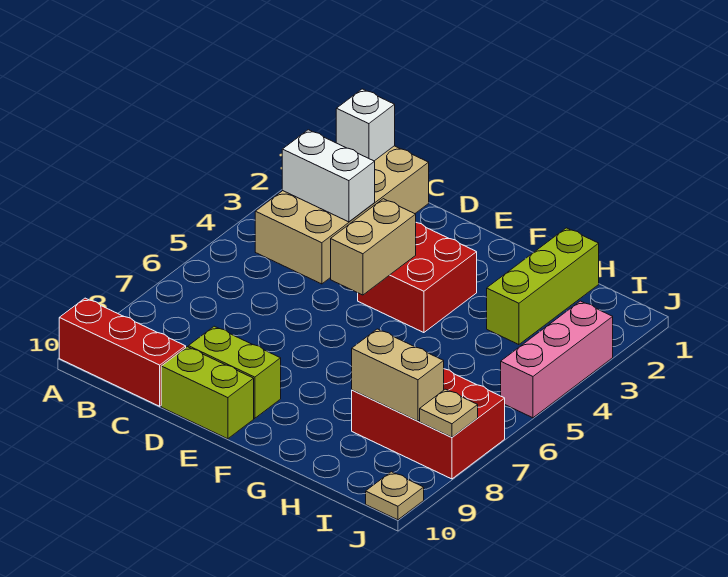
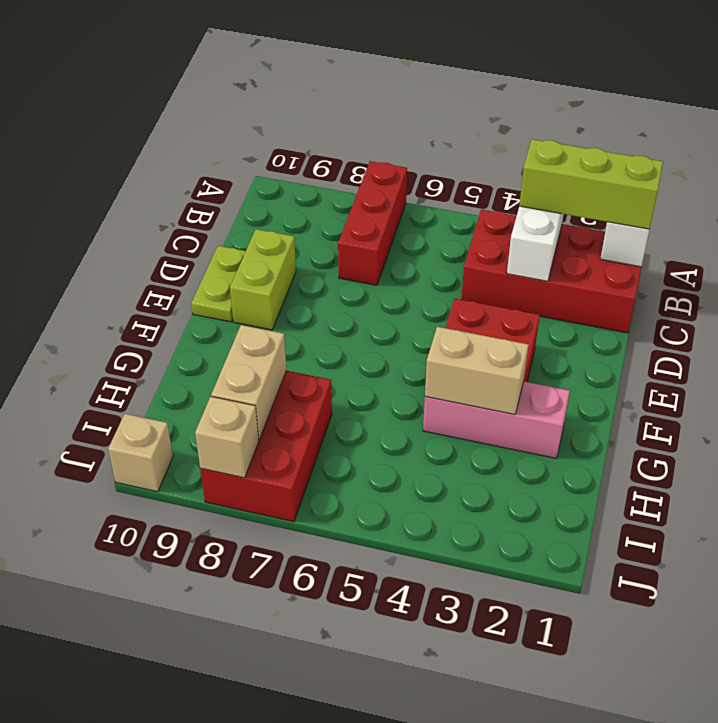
red brick A10:C10 level 1 -> red brick A7:C7 level 1
tan brick B1:C4 level 1 -> red brick B1:C4 level 1
lime brick D10:E10 level 1 -> lime plate D10:E10 level 1
tan brick E4:E5 level 2 -> tan brick G3:G4 level 2
lime brick H1:H3 level 1 -> lime brick B1:B3 level 3
pink brick J3:J5 level 1 -> pink brick G2:G4 level 1
tan plate J8 level 2 -> tan brick J8 level 2
tan plate J10 level 1 -> tan brick J10 level 1

